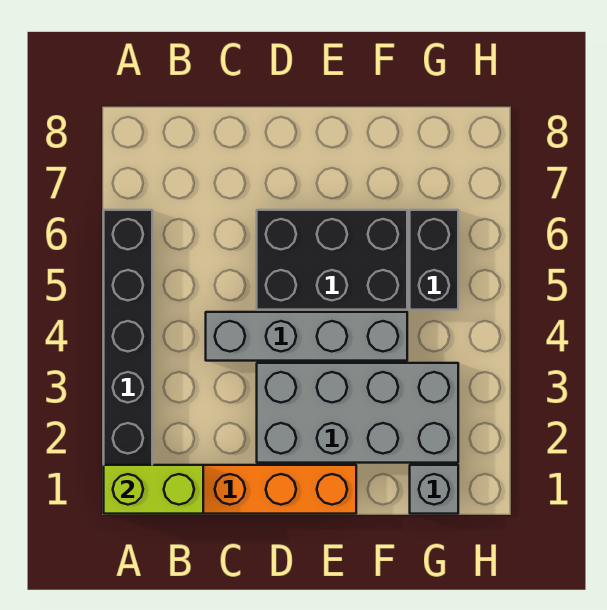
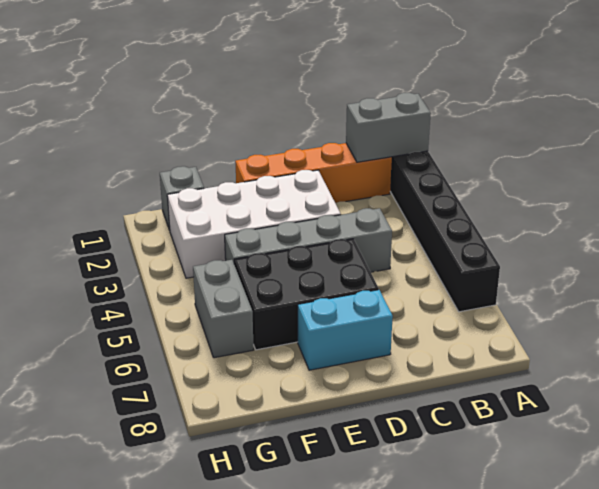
lime brick A1:B1 level 2 -> grey brick A1:B1 level 2
grey brick D2:G3 level 1 -> white brick D2:G3 level 1
none -> cyan brick D7:E7 level 1
black brick G5:G6 level 1 -> grey brick G5:G6 level 1

